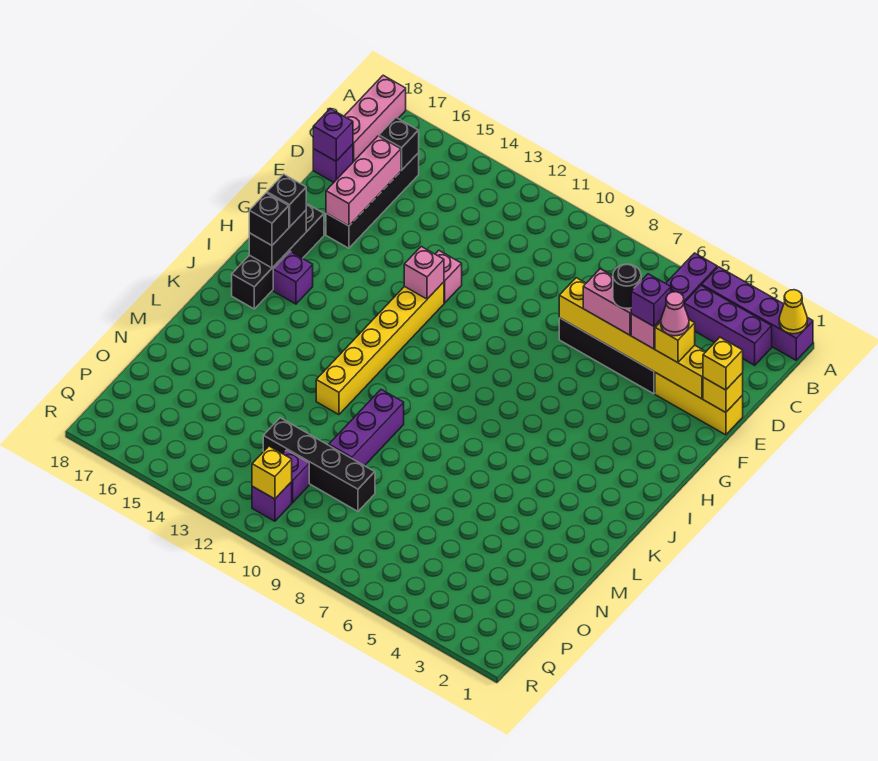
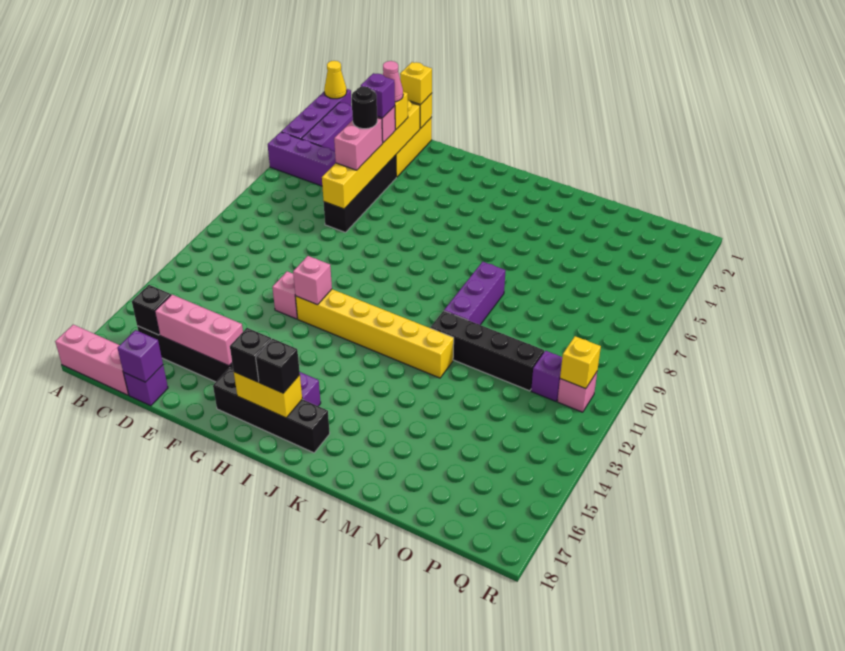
black brick H17:I17 level 2 -> yellow brick H17:I17 level 2
purple brick L10:N10 level 1 -> purple brick L8:L10 level 1
black brick O9:O12 level 1 -> black brick L11:O11 level 1
purple brick Q11 level 1 -> pink brick Q11 level 1

